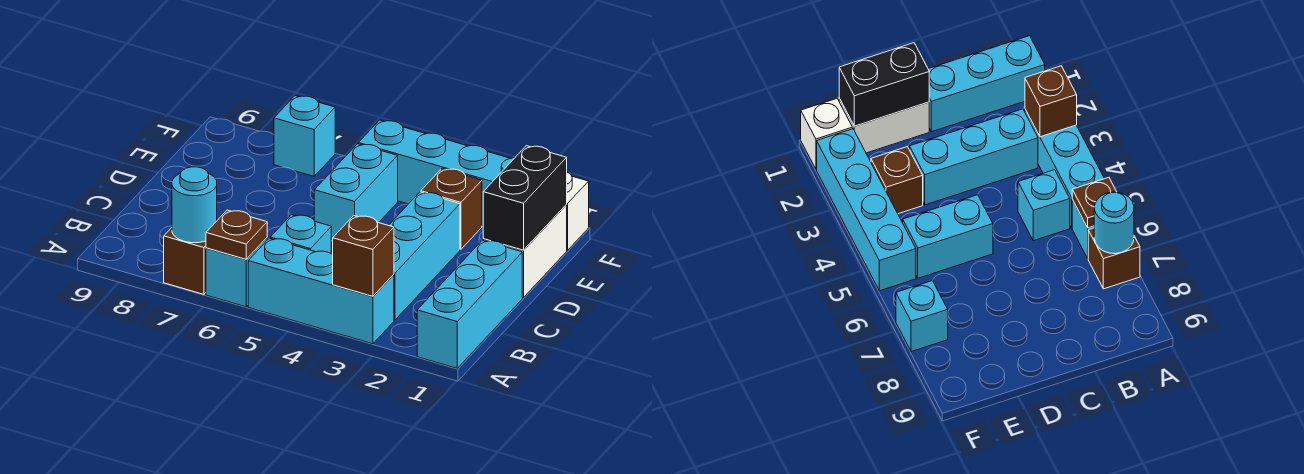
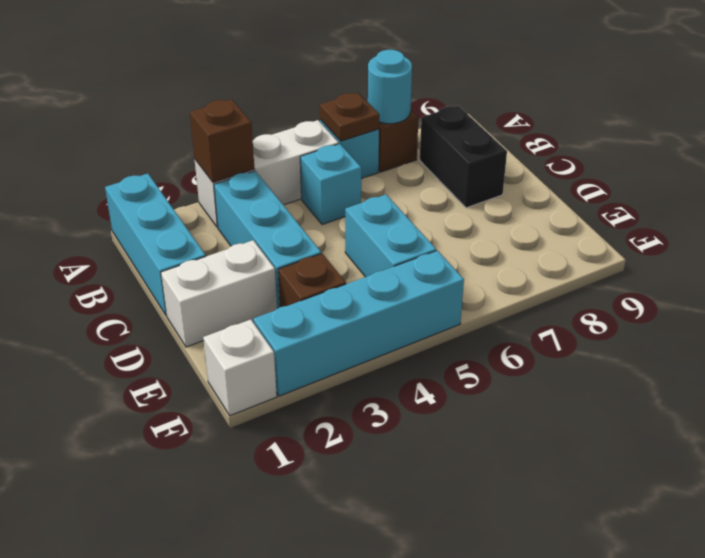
cyan brick A3:A5 level 1 -> white brick A3:A5 level 1
white brick D1:E1 level 1 -> white brick D1:D2 level 1
black brick D1:E1 level 2 -> black brick B8:C8 level 1
cyan brick F7 level 1 -> none

